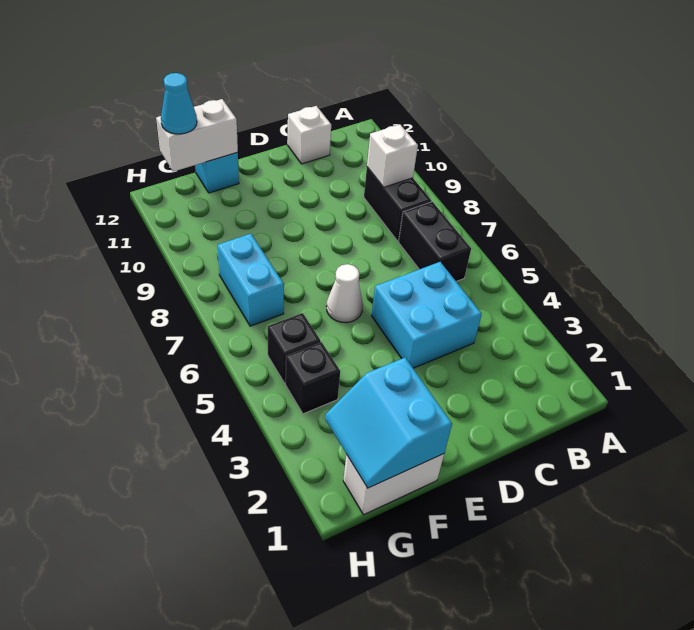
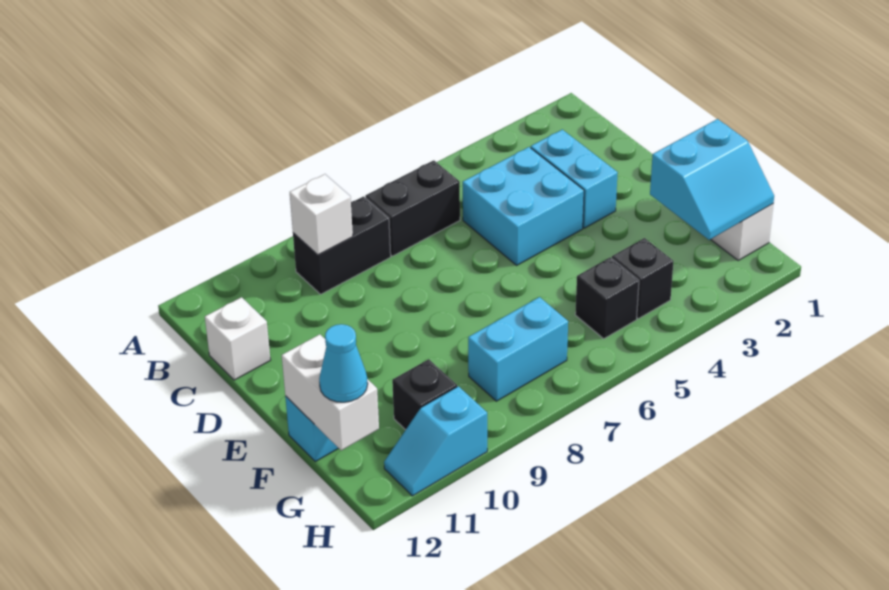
none -> cyan brick C3:D3 level 1
white cone E6 level 1 -> none
none -> black brick G10 level 1
none -> cyan slope H10:H11 level 1 top 10

